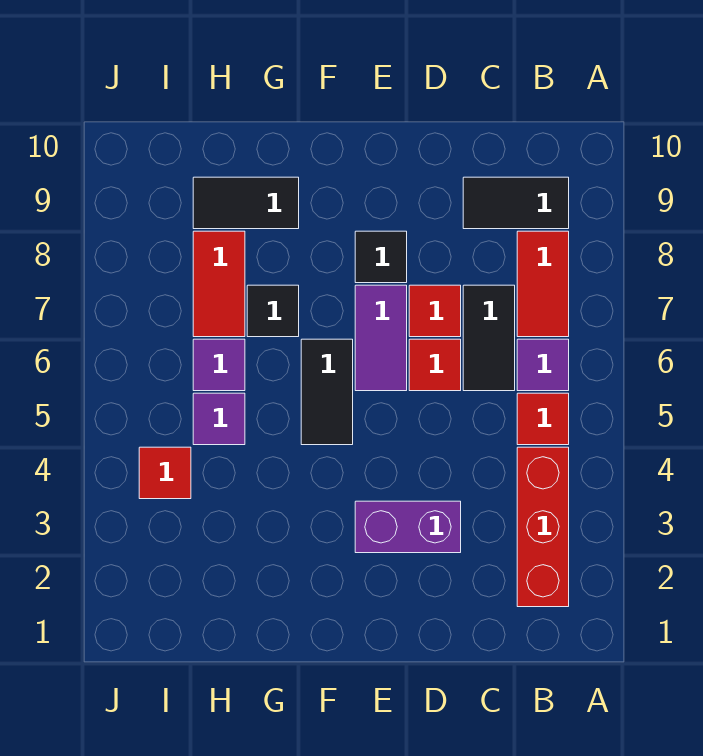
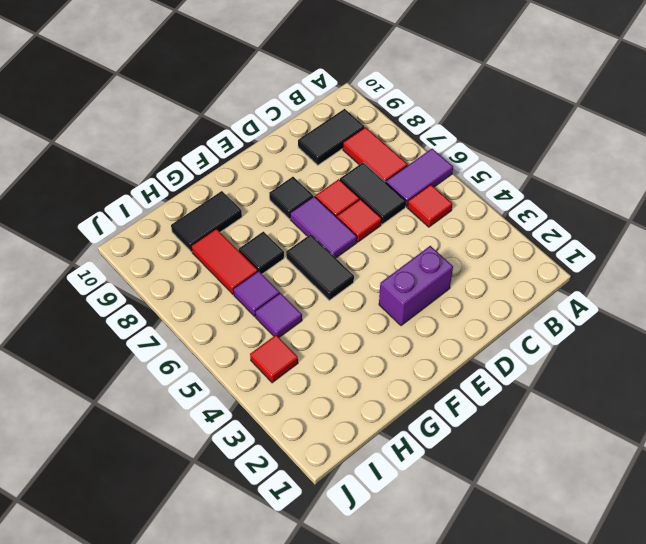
red brick B2:B4 level 1 -> none
purple tile B6 level 1 -> purple tile A6:B6 level 1

